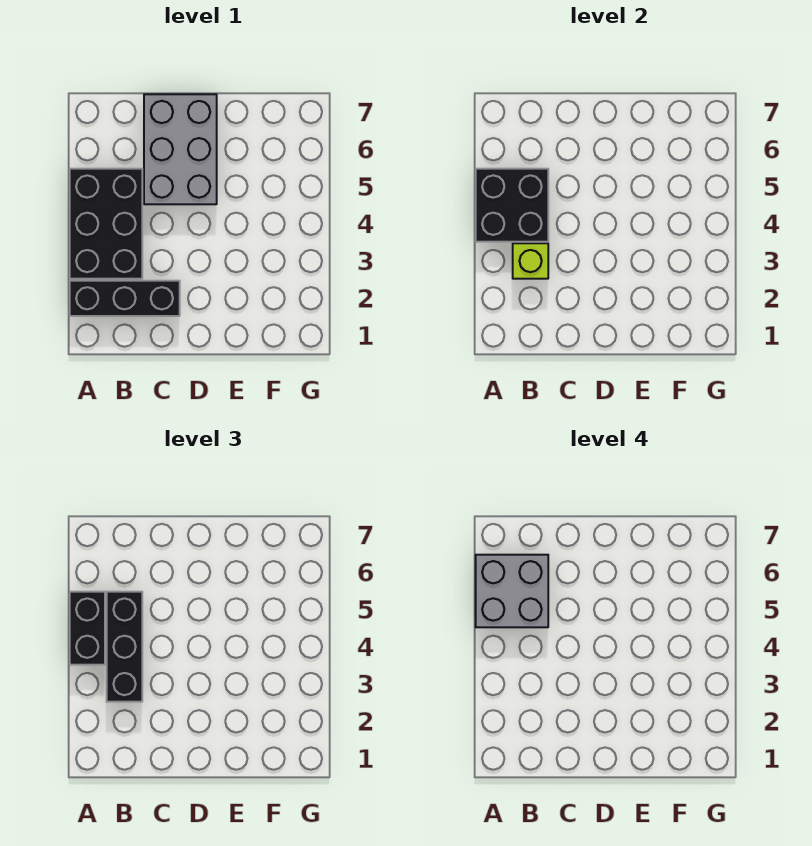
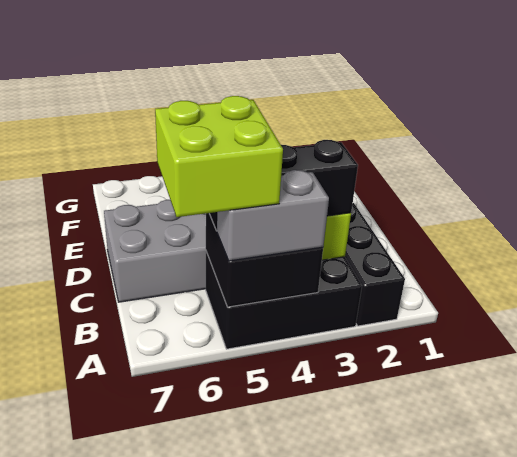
black brick A4:A5 level 3 -> grey brick A4:A5 level 3
grey brick A5:B6 level 4 -> lime brick A5:B6 level 4

